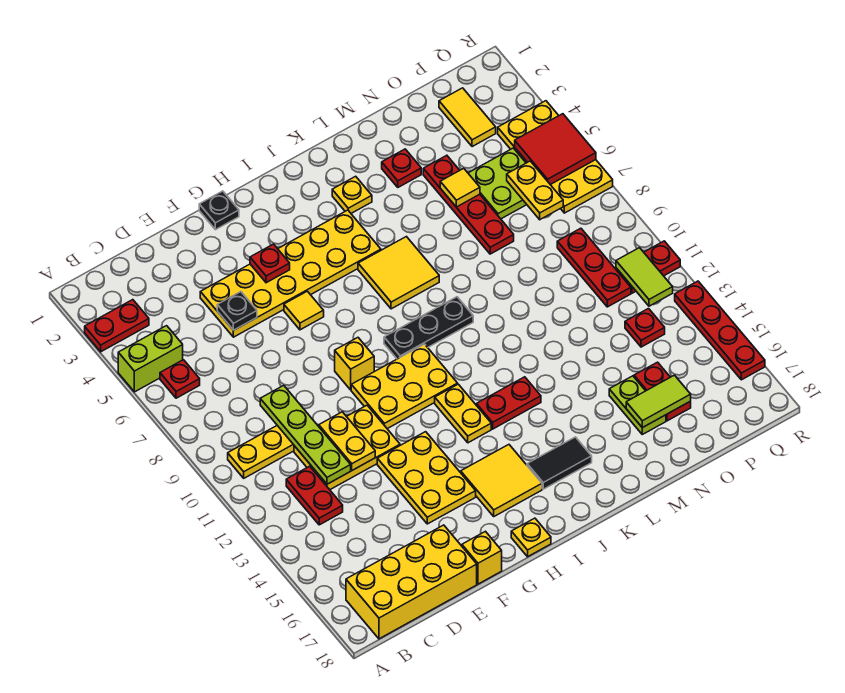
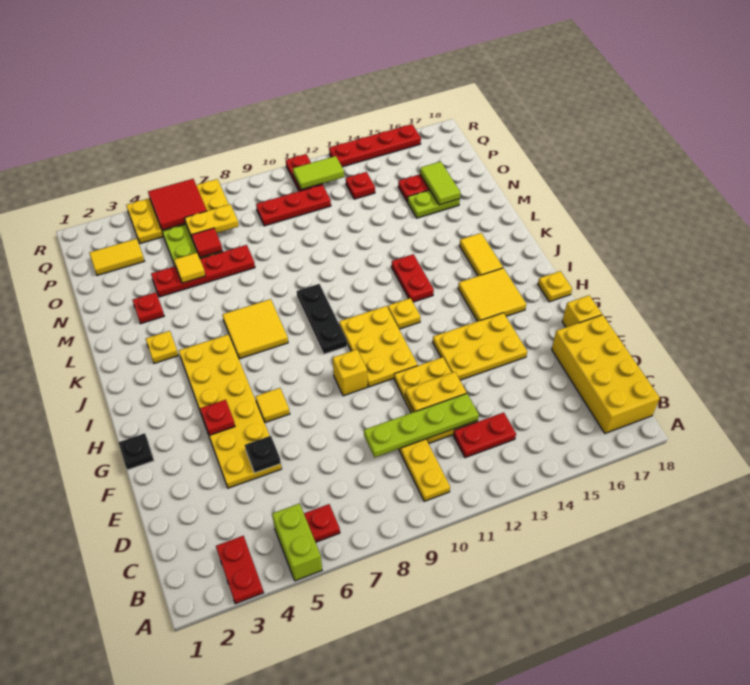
yellow plate I12:I13 level 1 -> yellow plate I12 level 1
black tile J16:K16 level 1 -> yellow tile J16:K16 level 1
none -> red tile O6 level 2

